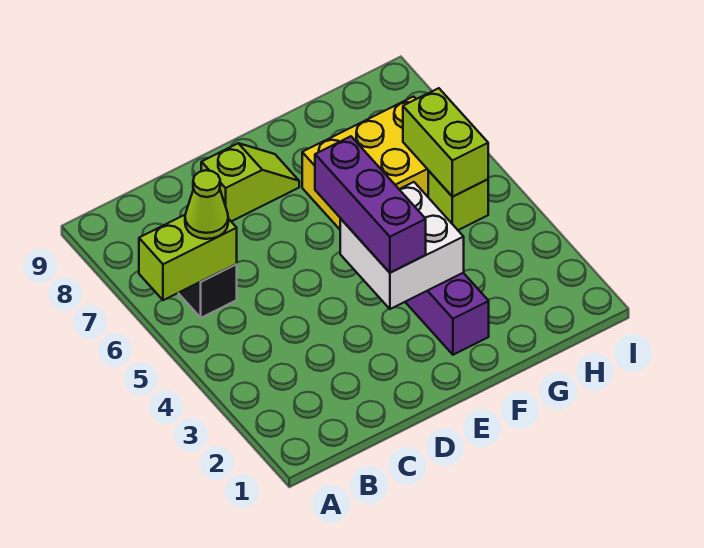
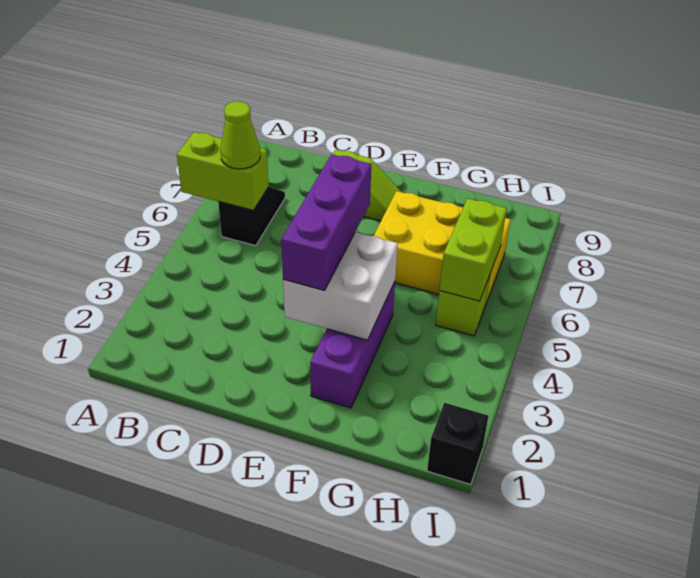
none -> black brick I1 level 1

